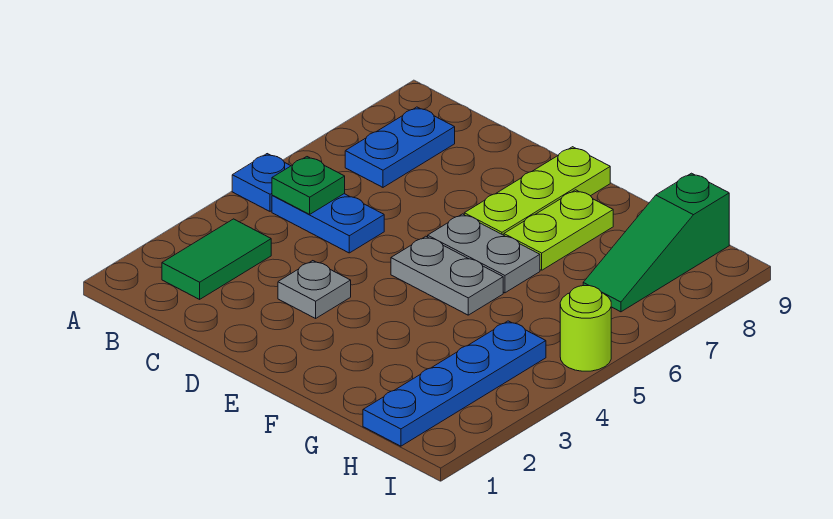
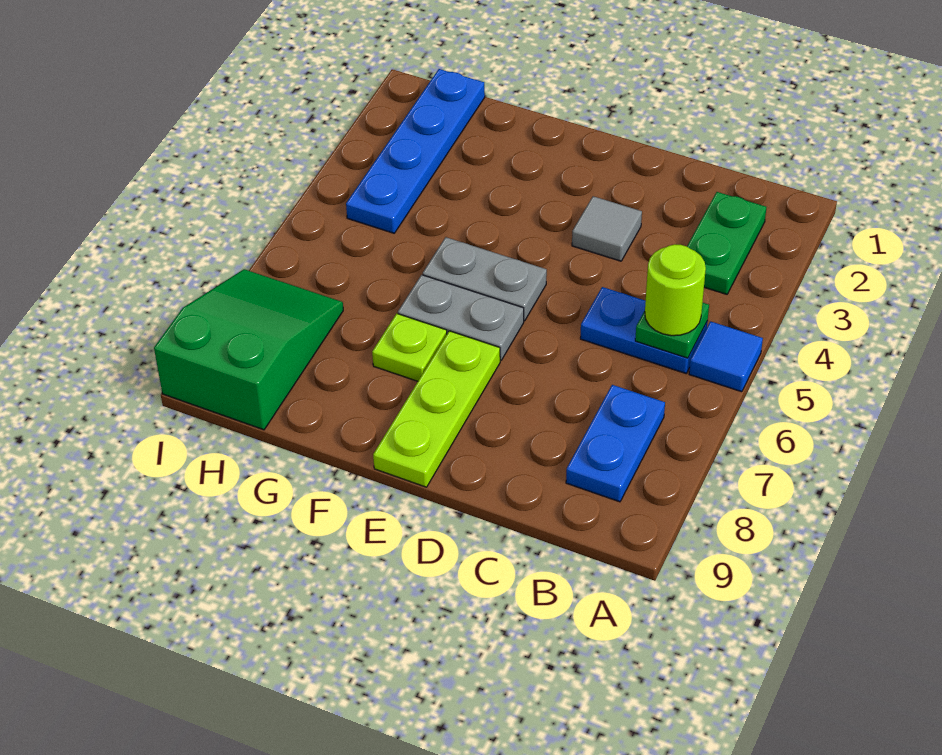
blue plate A5 level 1 -> blue tile A5 level 1
green tile B2:B3 level 1 -> green plate B2:B3 level 1
grey plate D3 level 1 -> grey tile D3 level 1
lime plate F7:F8 level 1 -> lime plate F7 level 1
green slope H7:H9 level 1 top 9 -> green slope H7:I9 level 1 top 9
lime round brick I5 level 1 -> lime round brick B5 level 3

